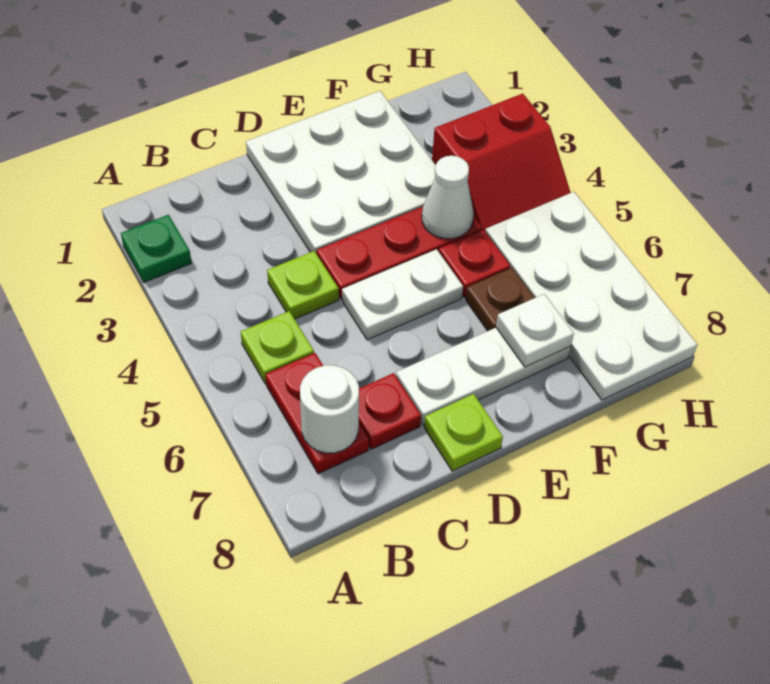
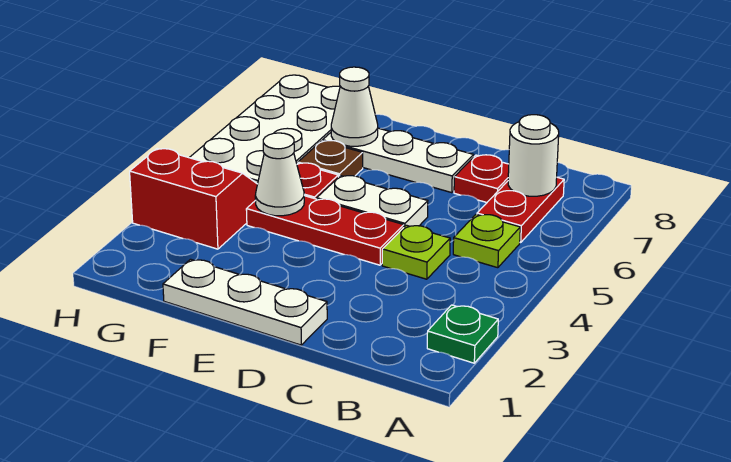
white plate D1:F3 level 1 -> white plate D1:F1 level 1
lime plate D8 level 1 -> none
white plate F7 level 2 -> white cone F7 level 2

